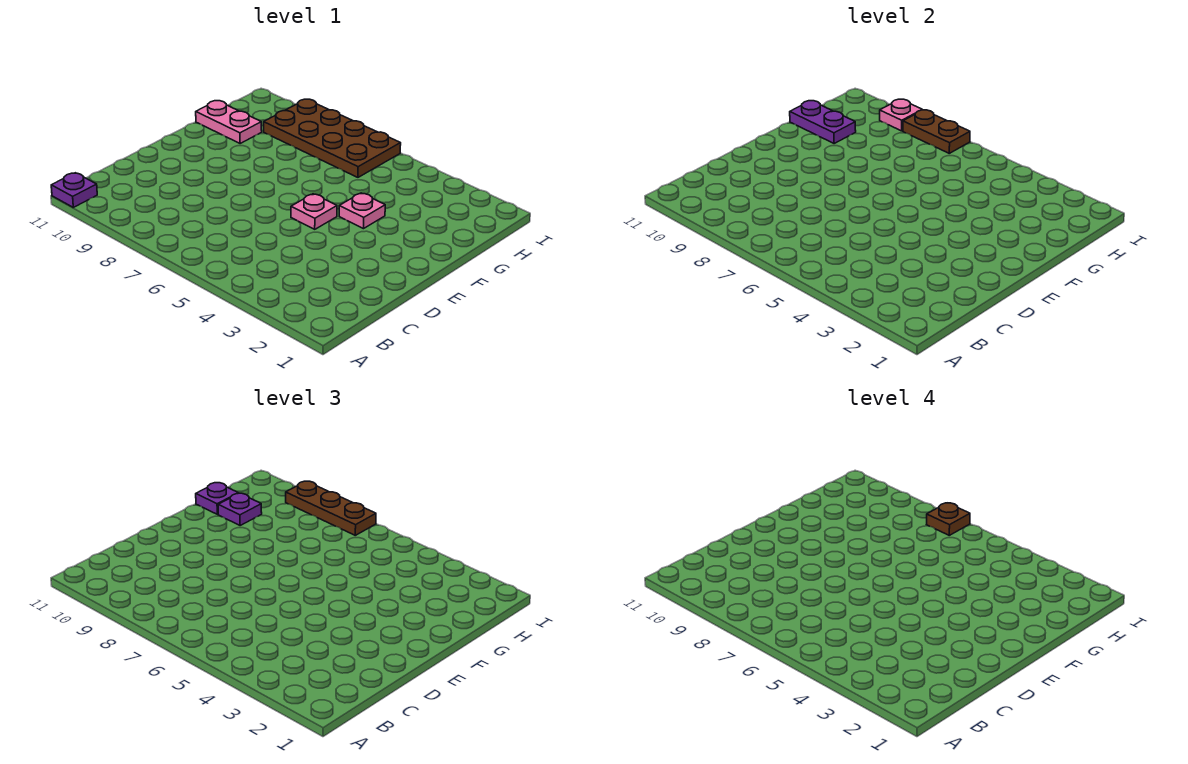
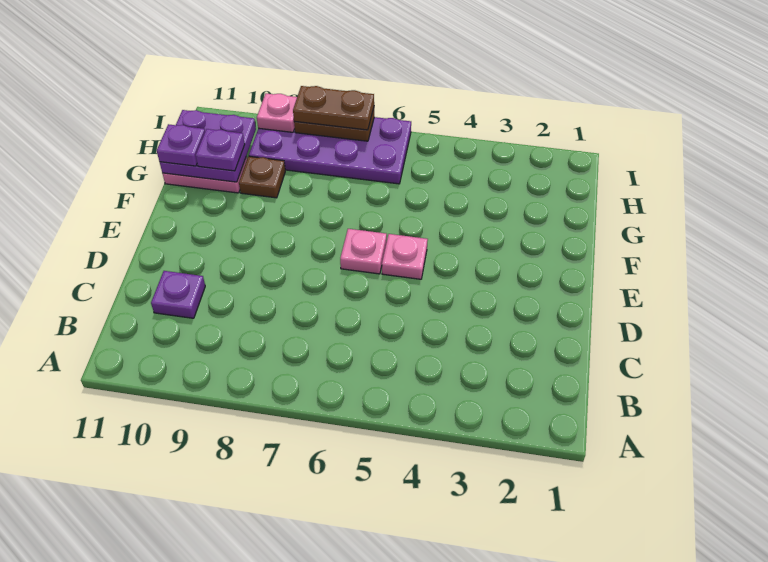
purple plate A11 level 1 -> purple plate C10 level 1
pink plate F4 level 1 -> pink plate E6 level 1
purple plate G10:G11 level 2 -> purple plate G10:H11 level 2
brown plate H6:I9 level 1 -> purple plate H6:I9 level 1
brown plate I7:I9 level 3 -> brown plate I7:I8 level 3
brown plate I7 level 4 -> brown plate G9 level 1

